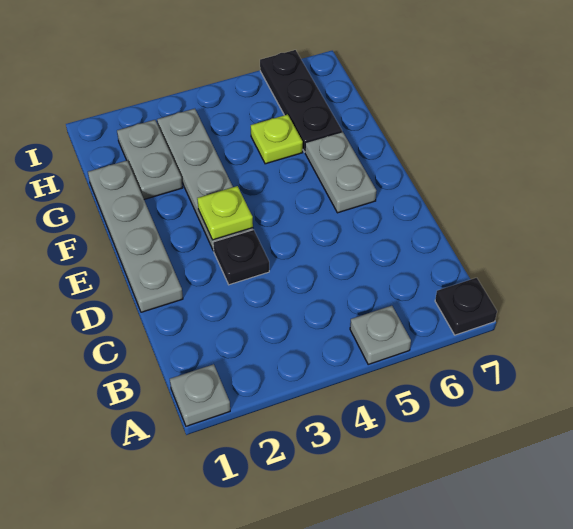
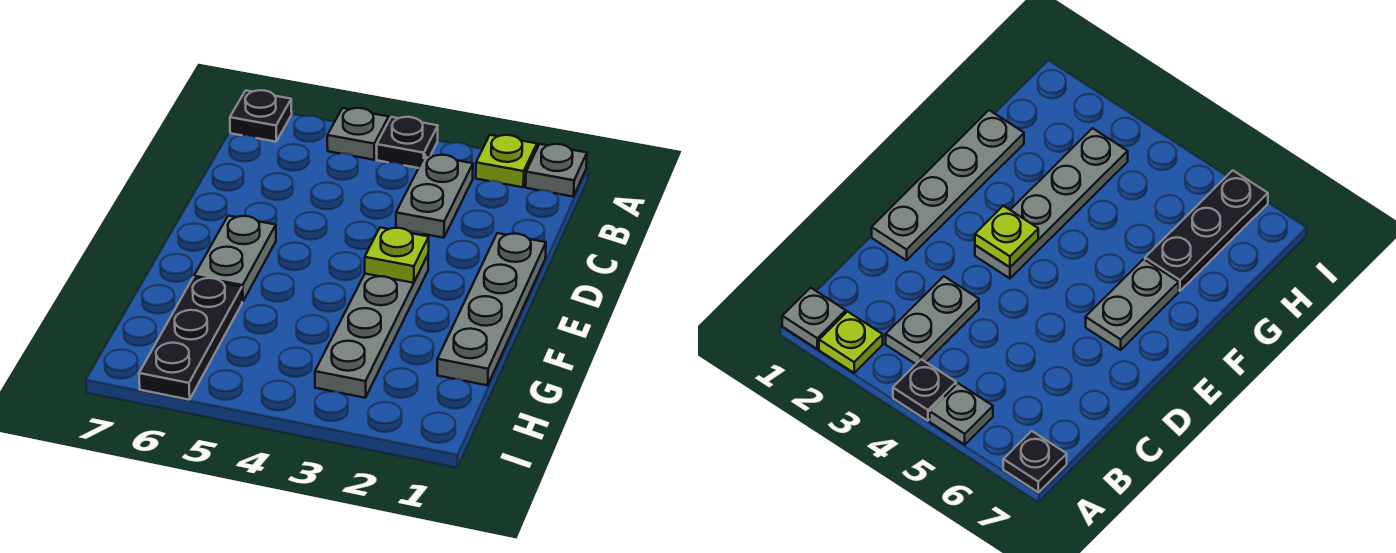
black plate D3 level 1 -> black plate A4 level 1
grey plate G2:H2 level 1 -> grey plate B3:C3 level 1
lime plate G5 level 1 -> lime plate A2 level 1

